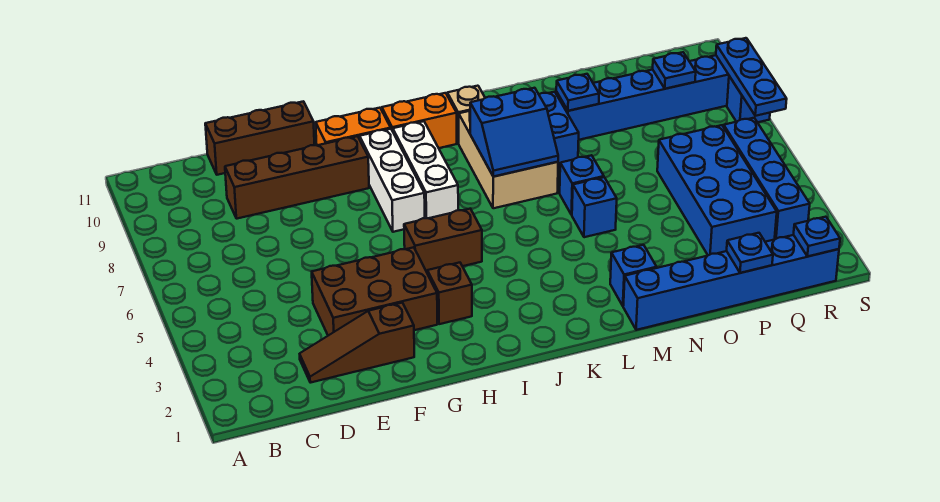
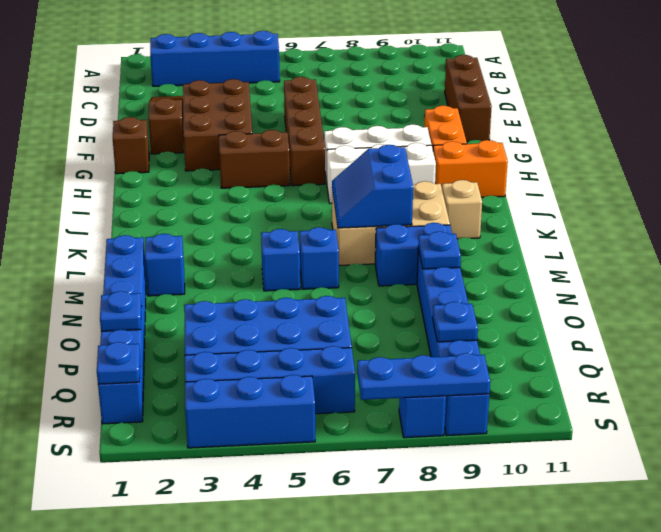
none -> blue brick B2:B5 level 1
brown brick D9:G9 level 1 -> brown brick E6:H6 level 1
brown brick H3 level 1 -> brown brick G1 level 1
brown brick H5:I5 level 1 -> brown brick H4:H5 level 1
orange brick I10:J10 level 1 -> orange brick I10:I11 level 1
none -> blue brick S3:S5 level 1

